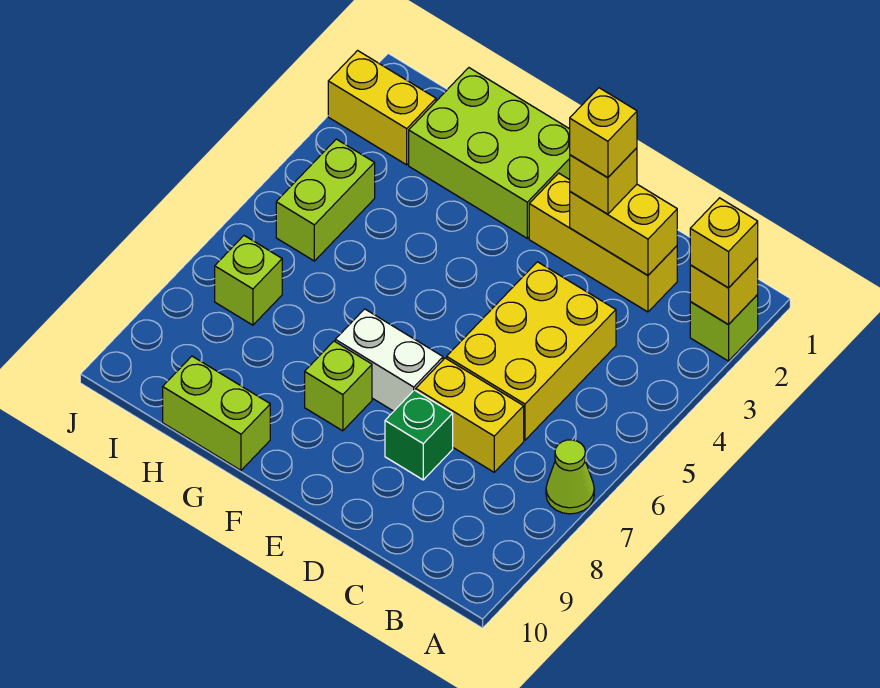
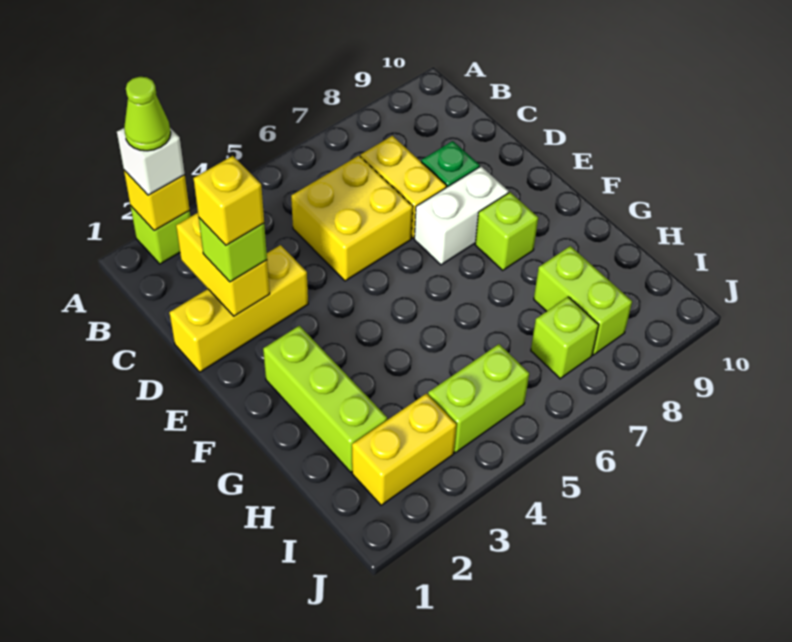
yellow brick A2 level 3 -> white brick A2 level 3
lime cone A7 level 1 -> lime cone A2 level 4
yellow brick C2:E2 level 1 -> yellow brick D1:D3 level 1
yellow brick C4:D6 level 1 -> yellow brick C5:D6 level 1
yellow brick D2 level 3 -> lime brick D2 level 3
white brick E7:F7 level 1 -> white brick E7:E8 level 1
lime brick F1:H2 level 1 -> lime brick F2:H2 level 1
lime brick G10:H10 level 1 -> lime brick H8:I8 level 1
yellow brick I2:J2 level 1 -> yellow brick I2:I3 level 1

